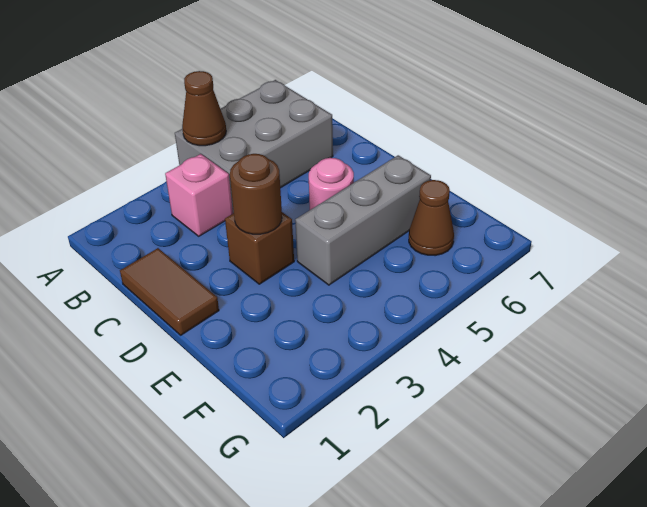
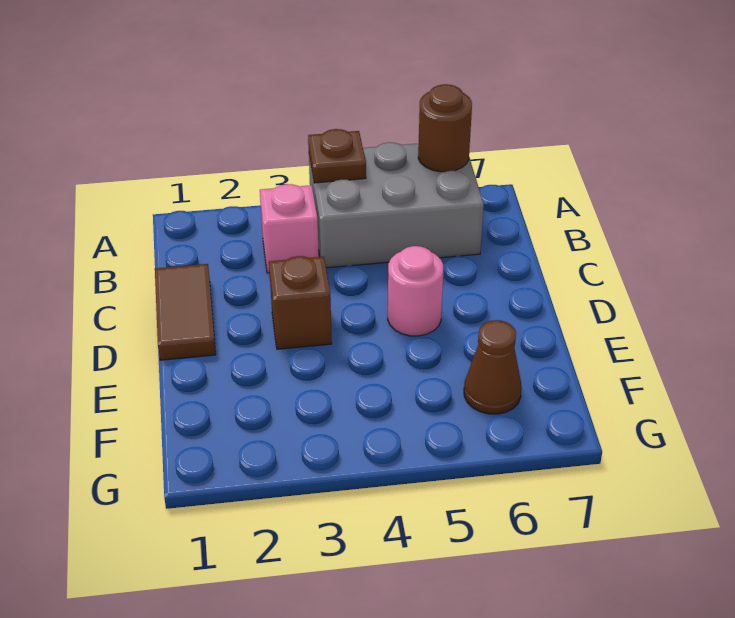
brown cone A4 level 2 -> brown plate A4 level 2
brown round brick D3 level 2 -> brown round brick A6 level 2
grey brick E4:E6 level 1 -> none

